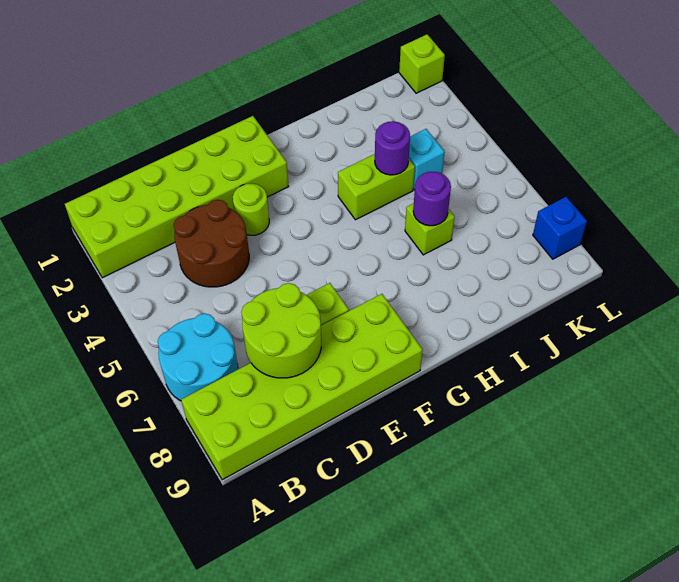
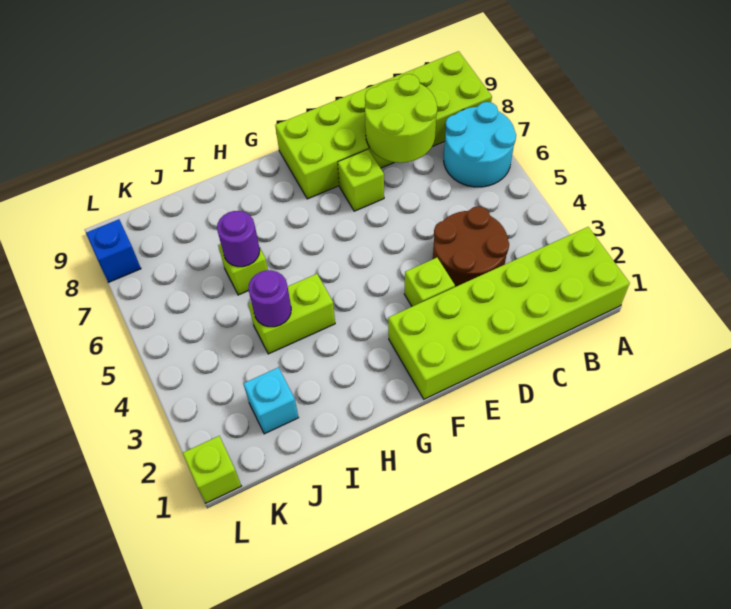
lime round brick E3 level 1 -> lime brick E3 level 1
cyan brick J4 level 1 -> cyan brick J2 level 1

